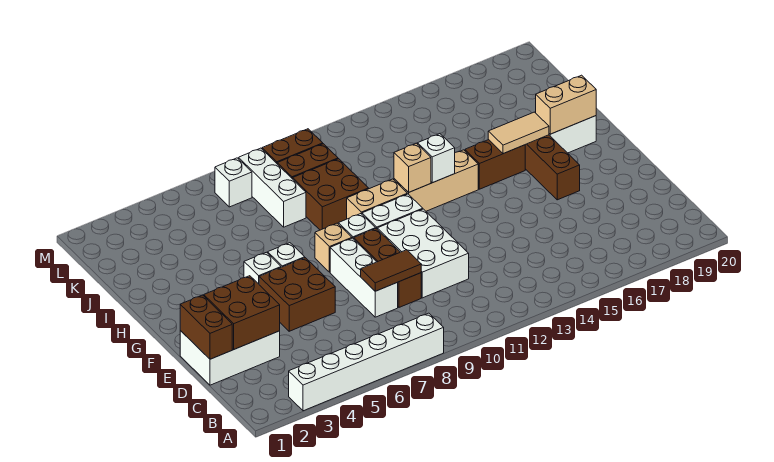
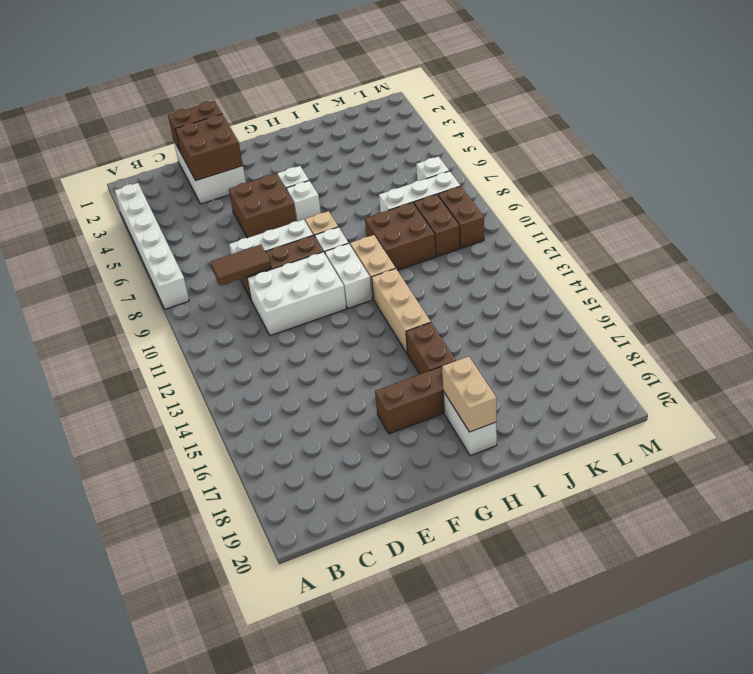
brown tile D8:D9 level 2 -> brown tile C9:D9 level 2
tan brick H12 level 2 -> none
white brick H13 level 2 -> none
tan tile H16:H17 level 2 -> none

